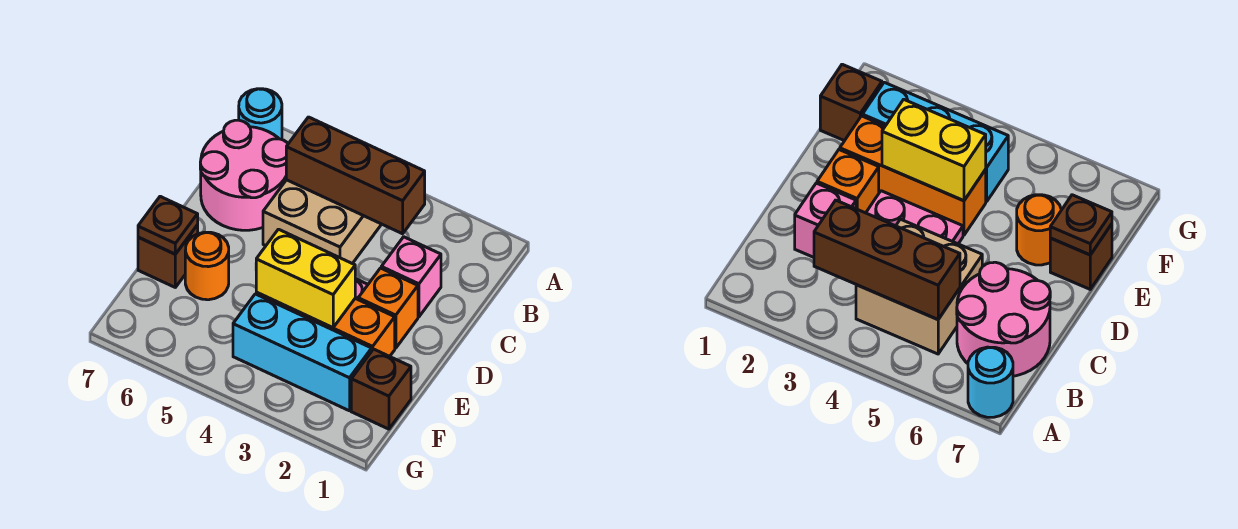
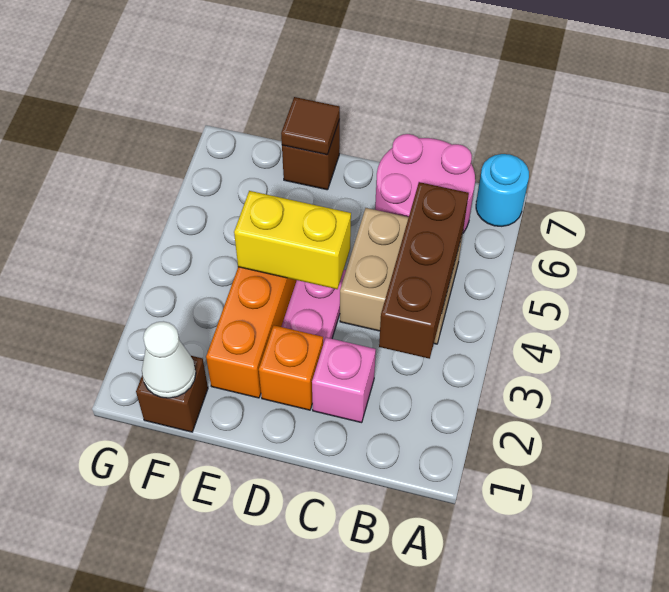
yellow brick E3:E4 level 2 -> yellow brick D4:E4 level 2
orange round brick E6 level 1 -> none
brown plate E7 level 2 -> brown tile E7 level 2
none -> white cone F1 level 2
cyan brick F2:F4 level 1 -> none

